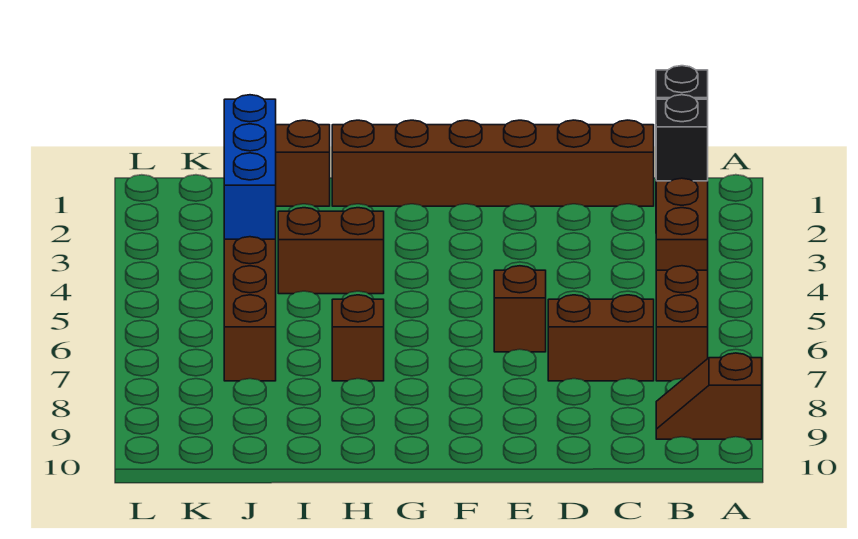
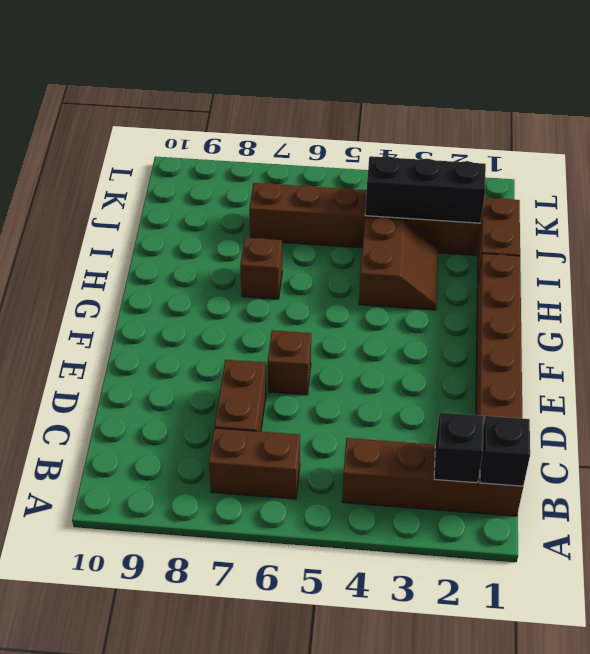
brown slope A9:B9 level 1 top A -> none
blue brick J2:J4 level 2 -> black brick J2:J4 level 2

